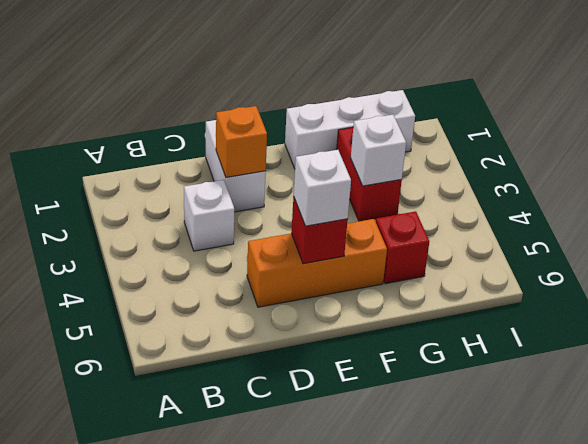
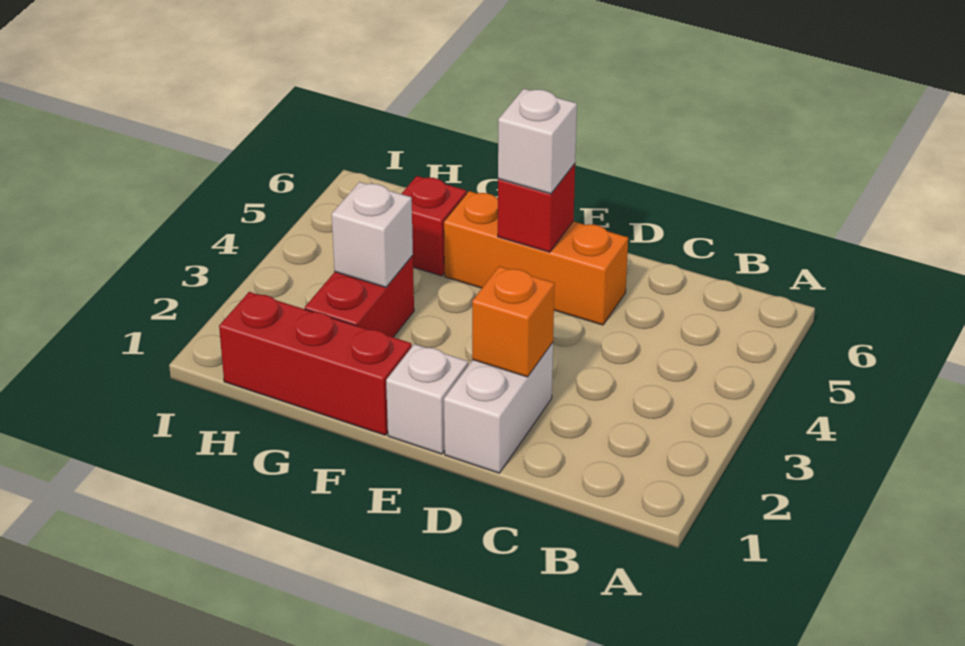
white brick C3 level 1 -> white brick E1 level 1
white brick F1:H1 level 1 -> red brick F1:H1 level 1

